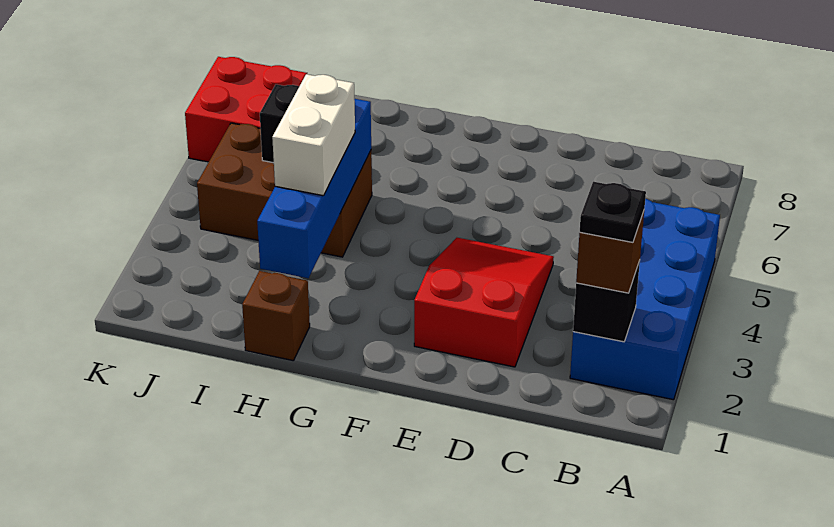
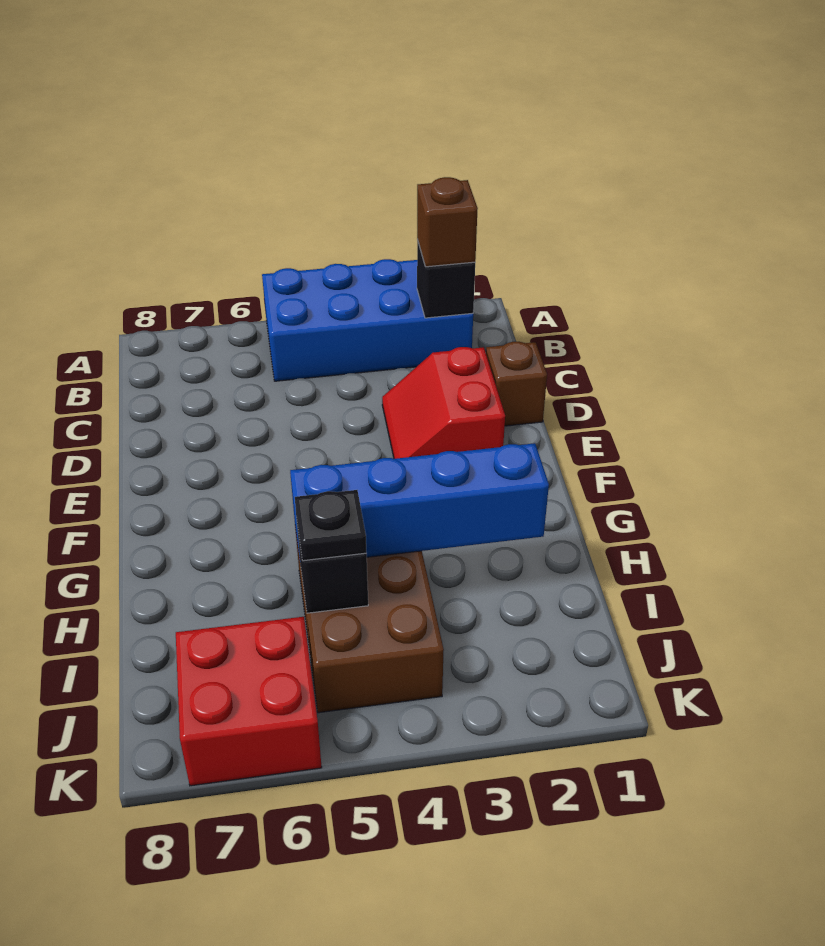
black plate B2 level 4 -> black plate I5 level 3
red slope D2:E4 level 1 top 2 -> red slope D2:E3 level 1 top 2
brown brick H1 level 1 -> brown brick D1 level 1
white brick H3:H4 level 3 -> none

